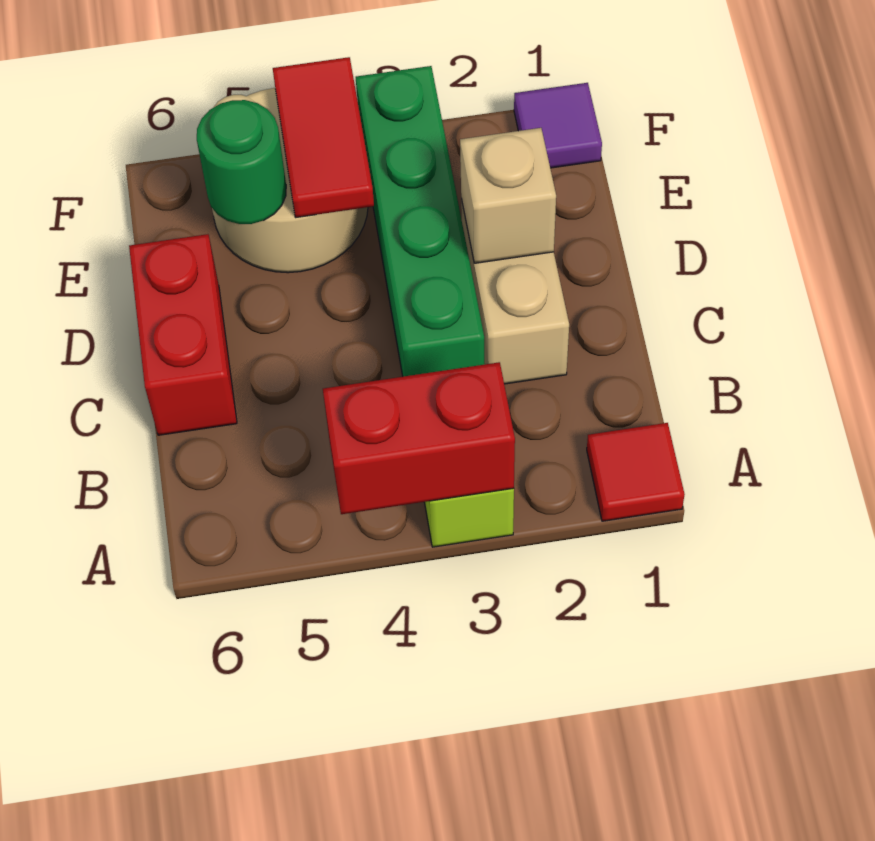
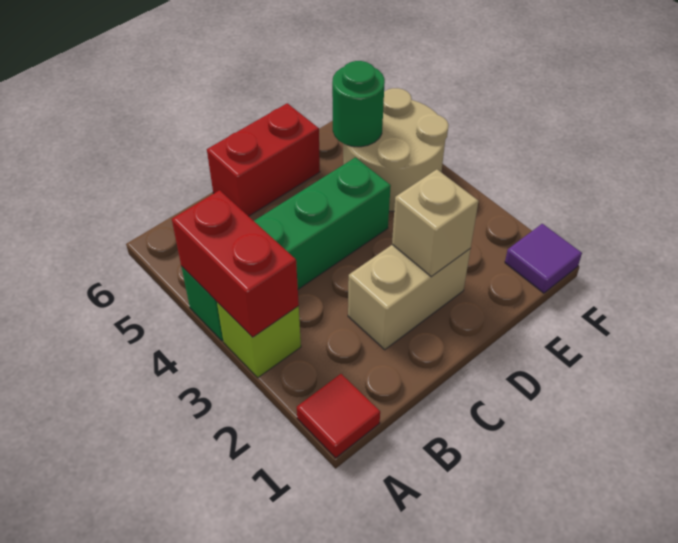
green brick C3:F3 level 1 -> green brick A4:D4 level 1
red tile E4:F4 level 2 -> none

